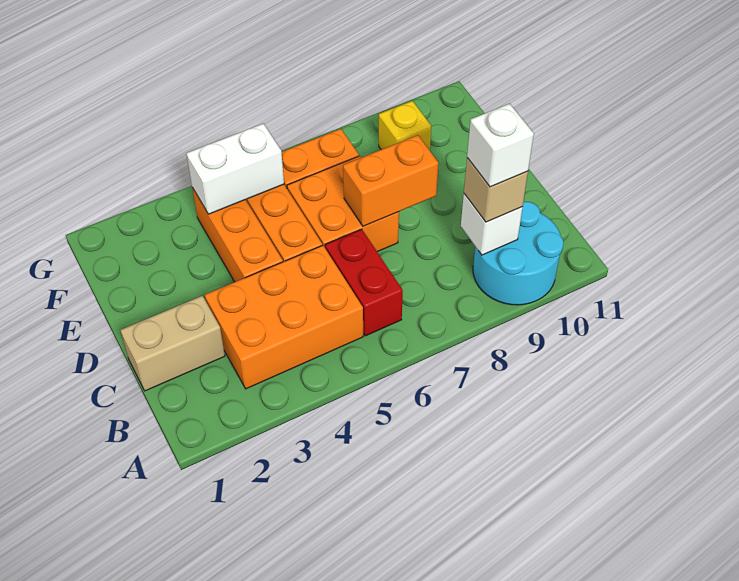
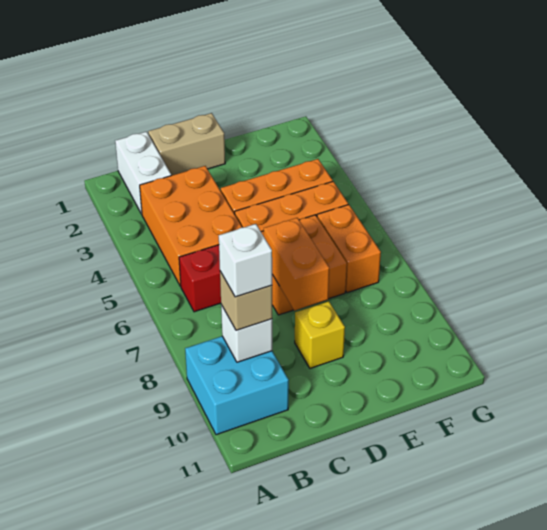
cyan round brick A9:B10 level 1 -> cyan brick A9:B10 level 1
tan brick C1:C2 level 1 -> tan brick C1:D1 level 1
white brick F4:F5 level 2 -> white brick B1:B2 level 1
yellow brick F9 level 1 -> yellow brick D9 level 1

